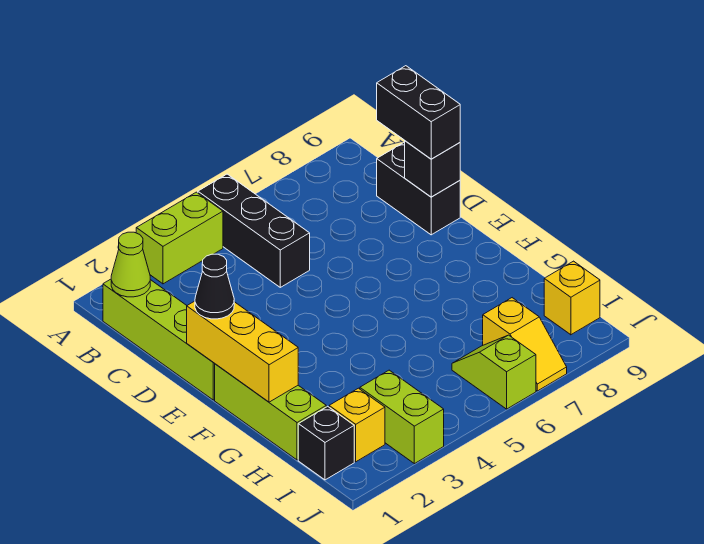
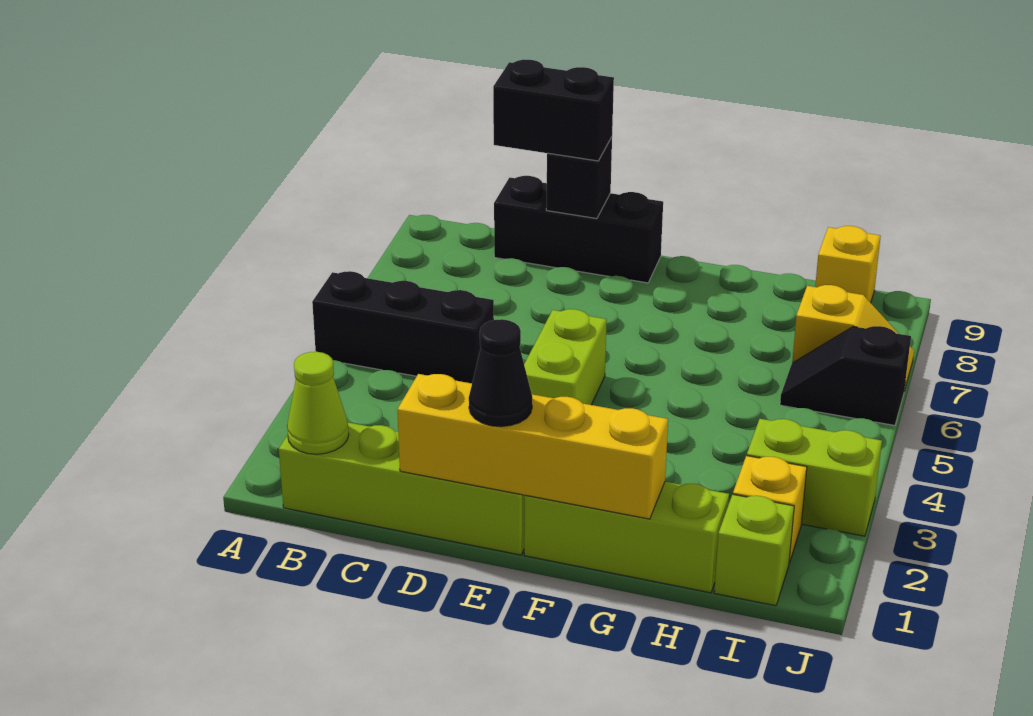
lime brick A3:A4 level 1 -> lime brick E4:E5 level 1
black brick C9:D9 level 1 -> black brick C9:E9 level 1
yellow brick E1:G1 level 2 -> yellow brick D1:G1 level 2
black brick I1 level 1 -> lime brick I1 level 1
lime slope I6:J6 level 1 top J -> black slope I6:J6 level 1 top J

